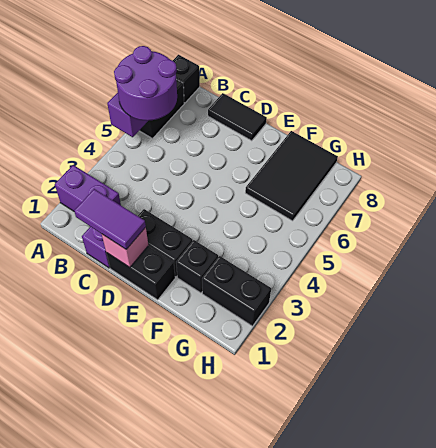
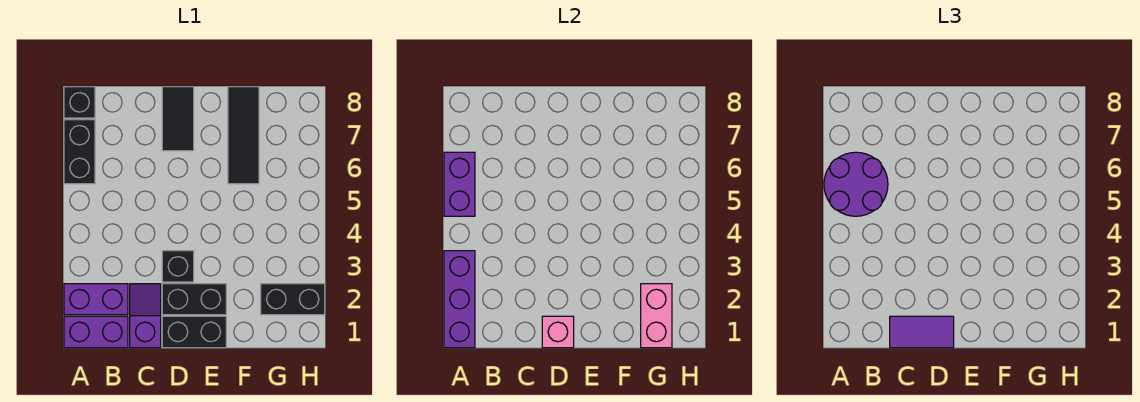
none -> purple brick A1:B1 level 1
none -> purple brick A1:A3 level 2
black tile C8:D8 level 1 -> black tile D7:D8 level 1
black brick F2 level 1 -> black brick D3 level 1
black tile F6:G8 level 1 -> black tile F6:F8 level 1
none -> pink brick G1:G2 level 2

